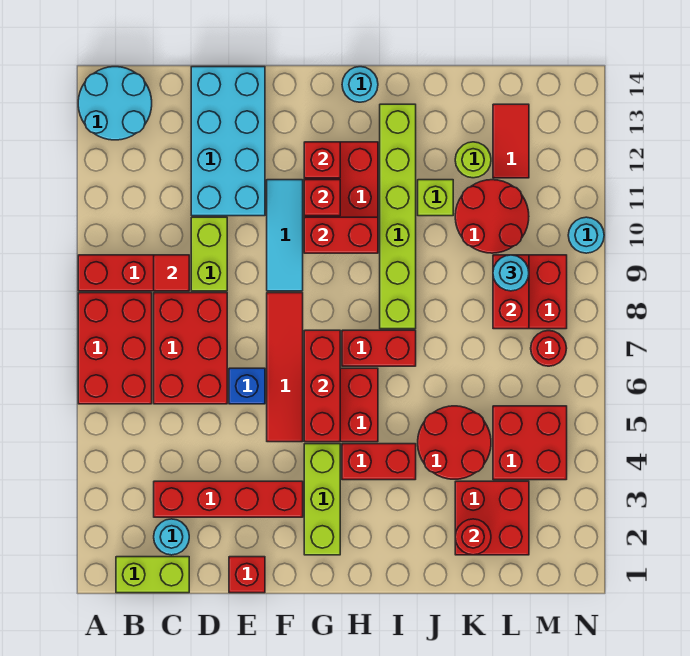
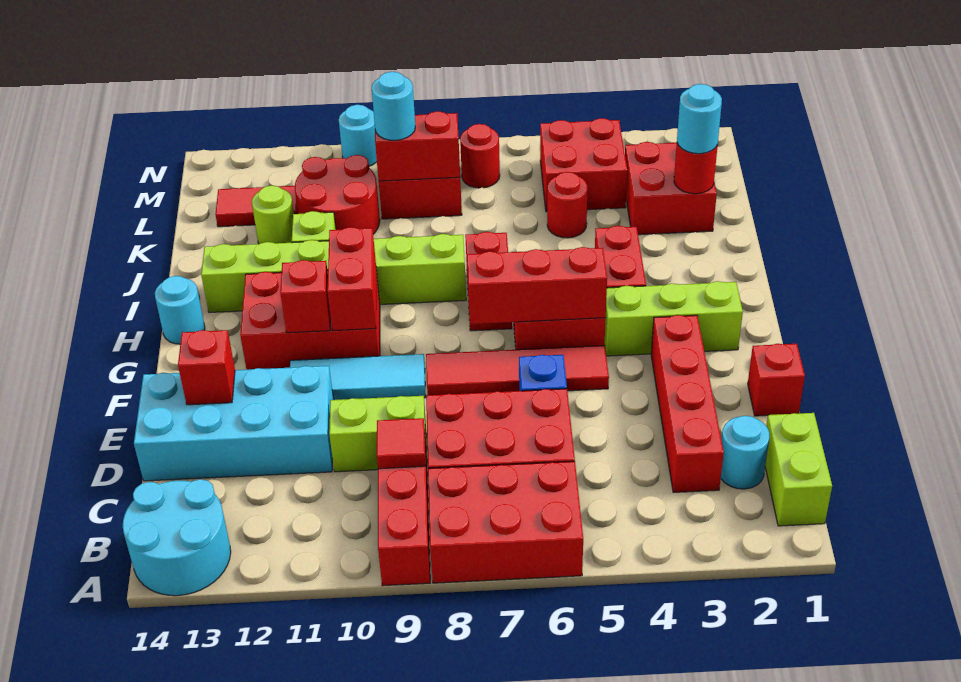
red brick G12 level 2 -> red brick E13 level 2
red round brick J4:K5 level 1 -> red round brick K5 level 1
none -> cyan round brick K2 level 3

